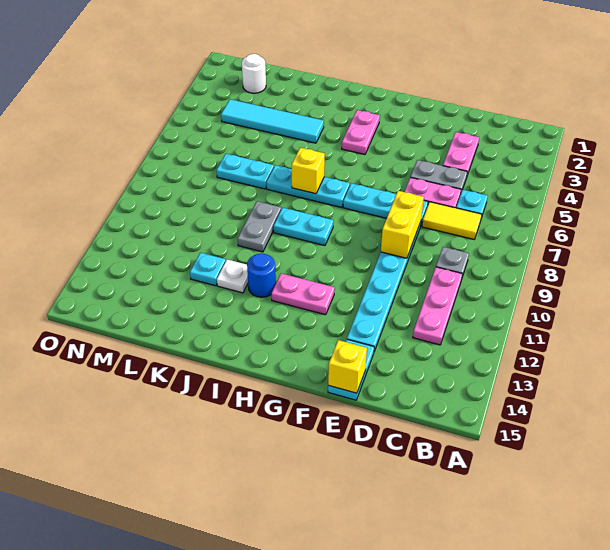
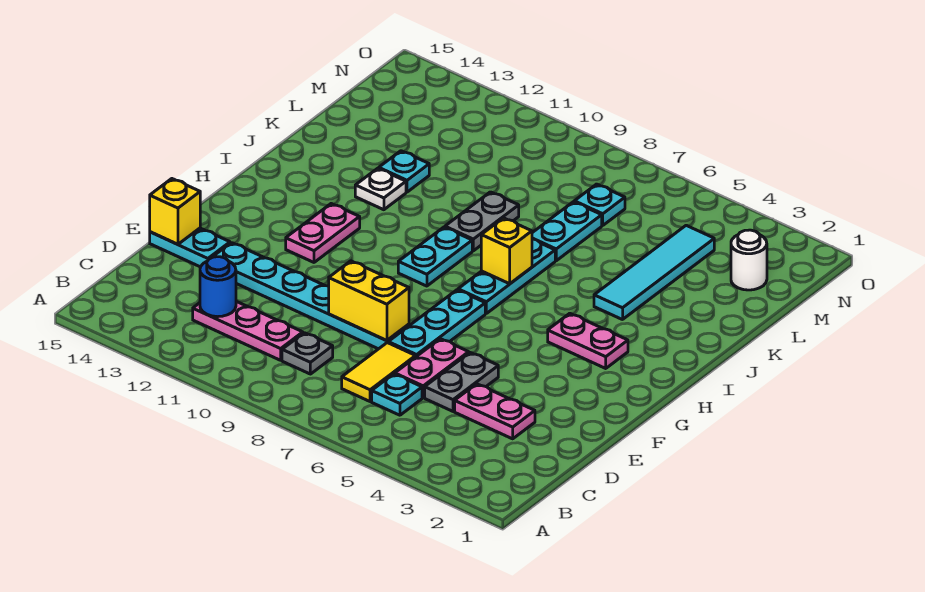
blue round brick I12 level 1 -> blue round brick C12 level 2
grey plate J9:J10 level 1 -> grey plate J9:K9 level 1
none -> cyan plate M7 level 1

